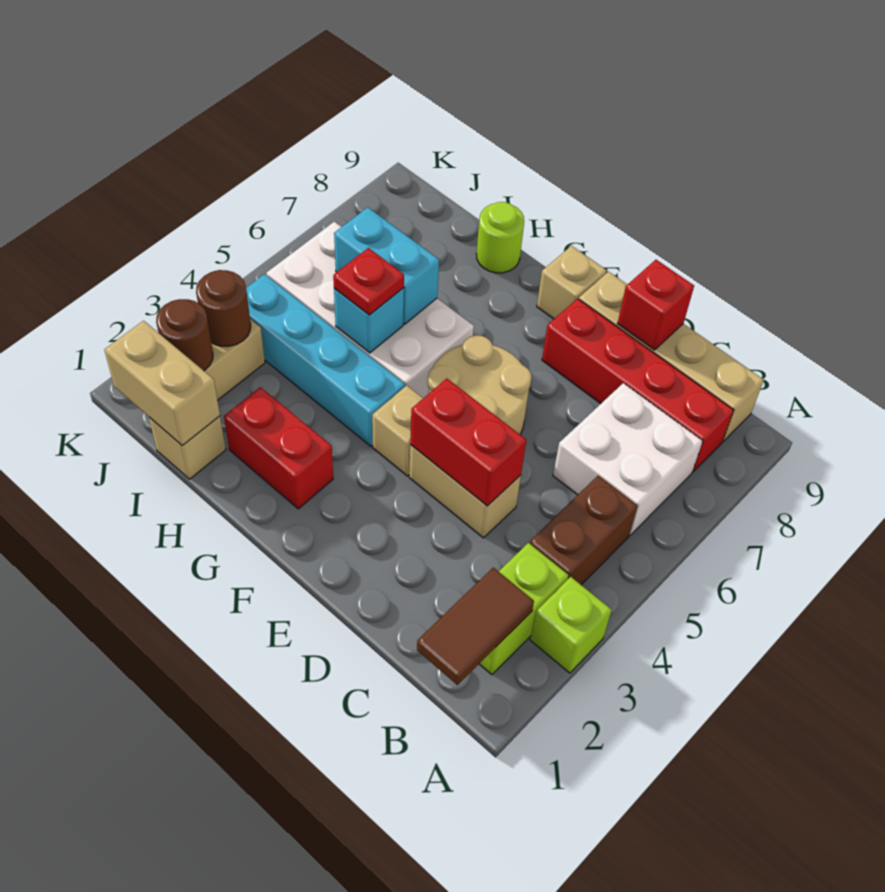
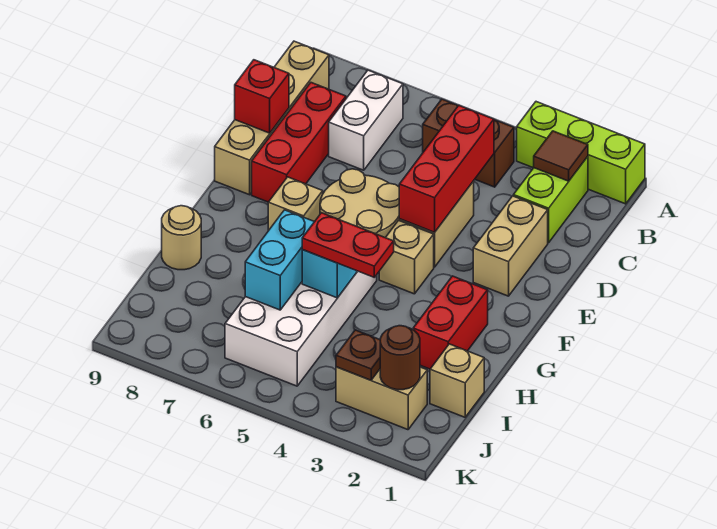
lime brick A3 level 1 -> lime brick A1:A3 level 1
brown tile B1:B2 level 2 -> brown tile B2 level 2
lime brick B2:B3 level 1 -> lime brick B2:C2 level 1
white brick B6:C7 level 1 -> white brick B7:C7 level 1
red brick B8:E8 level 1 -> red brick C8:E8 level 1
red brick D4:E4 level 2 -> red brick C4:E4 level 2
tan brick F9 level 1 -> tan brick F7 level 1
cyan brick G4:J4 level 1 -> none
red plate H5 level 3 -> red plate H4:H5 level 3
lime round brick H9 level 1 -> tan round brick H9 level 1
tan brick I1:J1 level 2 -> tan brick D2:E2 level 1
brown round brick J3 level 2 -> brown plate J3 level 2

